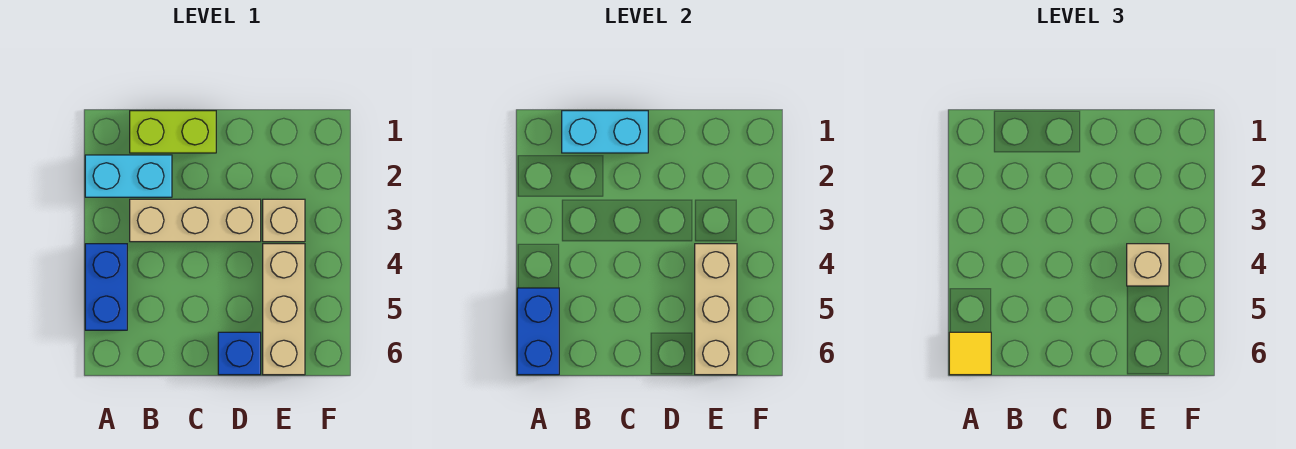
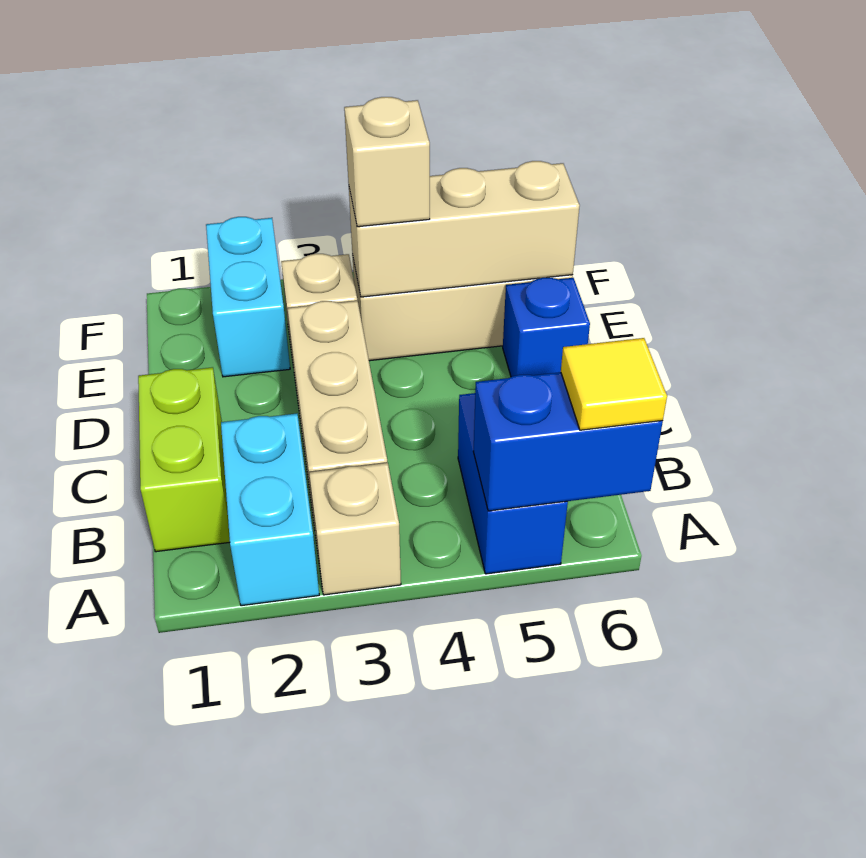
none -> tan brick A3 level 1
blue brick A4:A5 level 1 -> blue brick A5:B5 level 1
cyan brick B1:C1 level 2 -> cyan brick E2:F2 level 1

